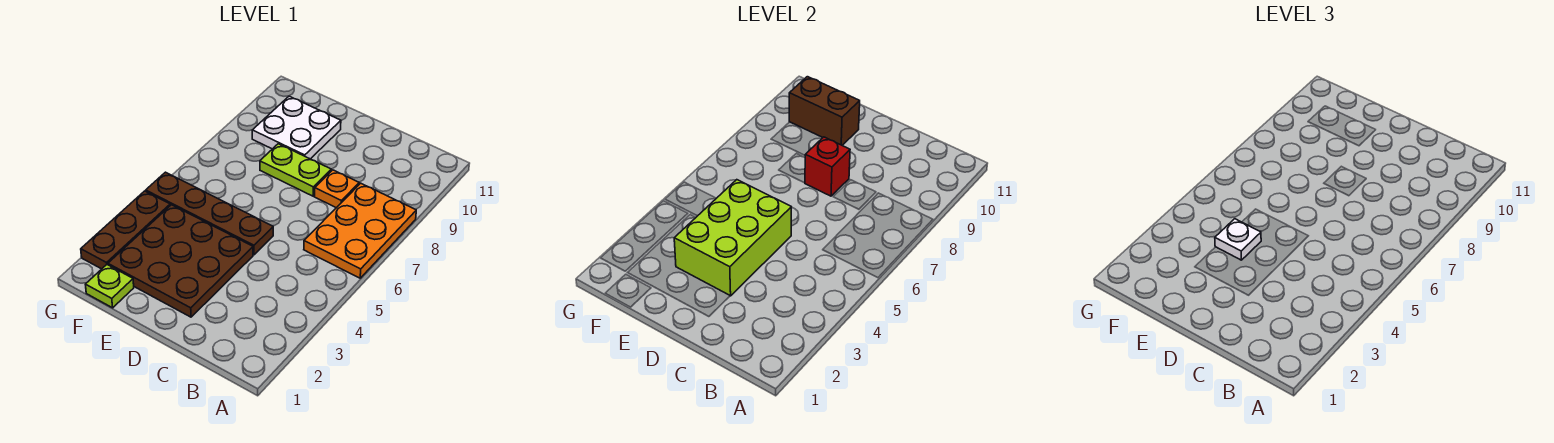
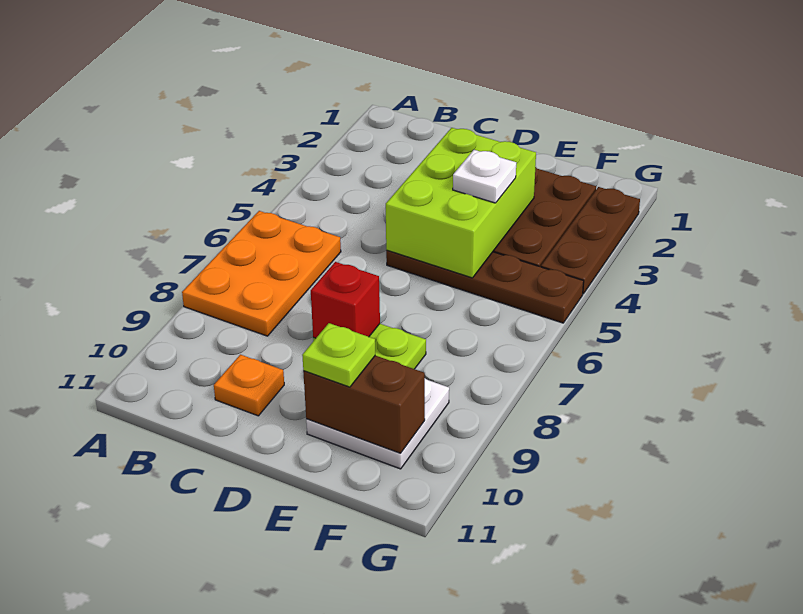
orange plate C8 level 1 -> orange plate C10 level 1
lime plate F1 level 1 -> lime plate E10 level 3

